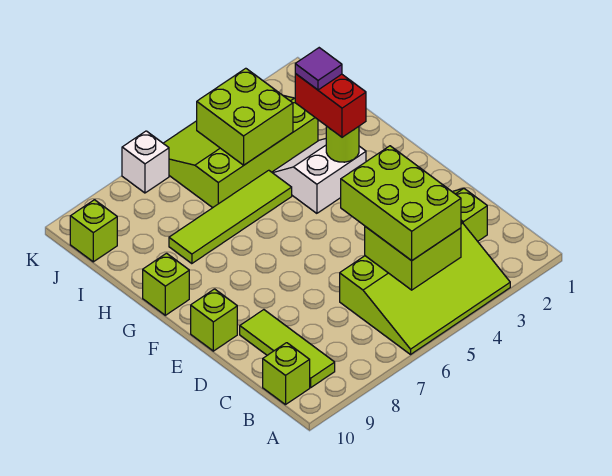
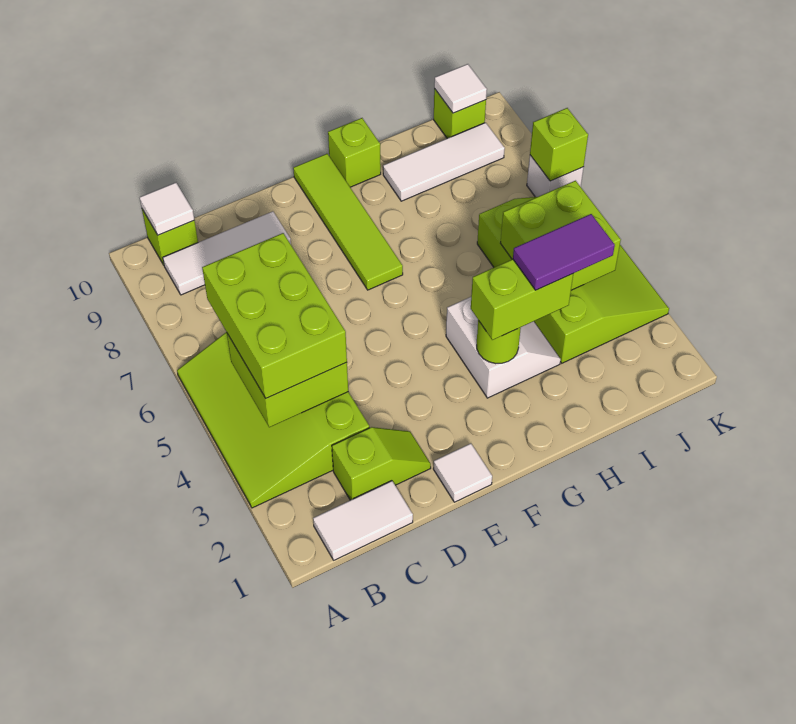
none -> white tile B1:C1 level 1
lime brick B4:D5 level 3 -> lime brick B4:C6 level 3
lime tile B9:D9 level 1 -> white tile B9:D9 level 1
none -> white tile B10 level 2
none -> white tile E1 level 1
lime brick E10 level 1 -> lime brick K7 level 2
red brick G3:H3 level 3 -> lime brick G3:H3 level 3
purple tile H3 level 4 -> purple tile H3:I3 level 4
lime tile H5:H8 level 1 -> lime tile F7:F10 level 1
none -> white tile H9:J9 level 1
none -> white tile J10 level 2

